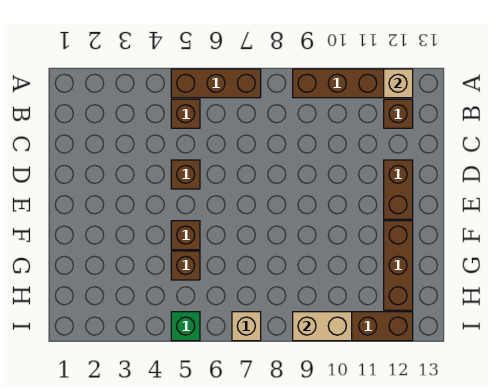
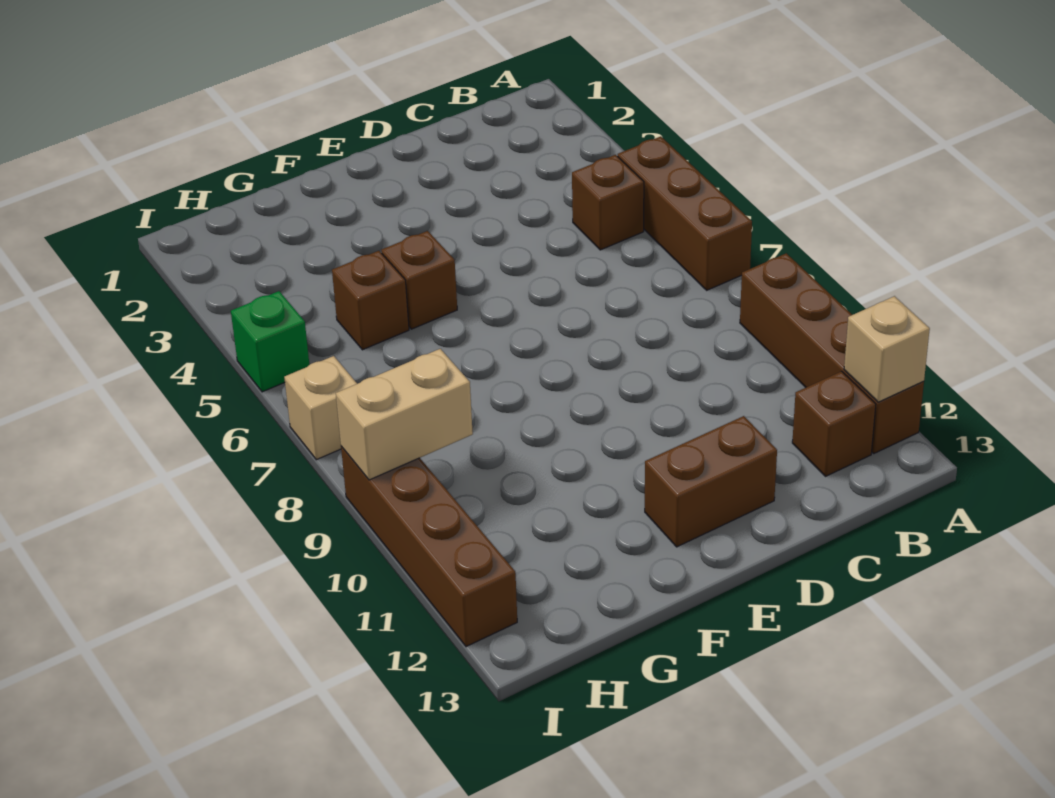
brown brick D5 level 1 -> none
brown brick F12:H12 level 1 -> none
tan brick I9:I10 level 2 -> tan brick H9:I9 level 2

